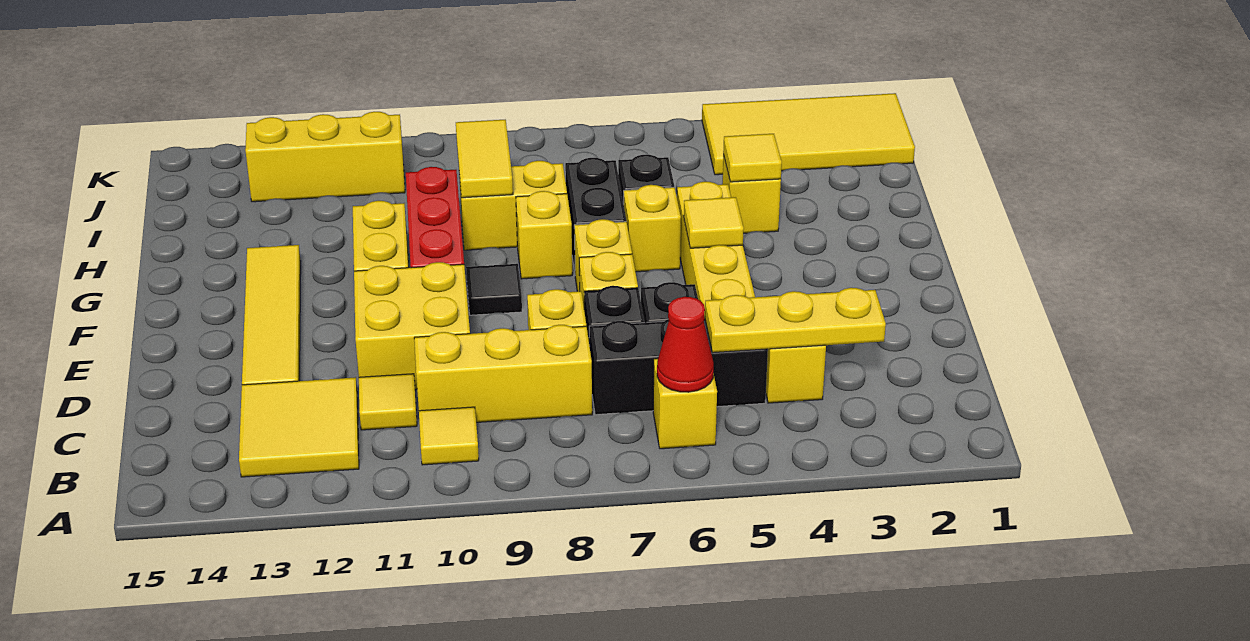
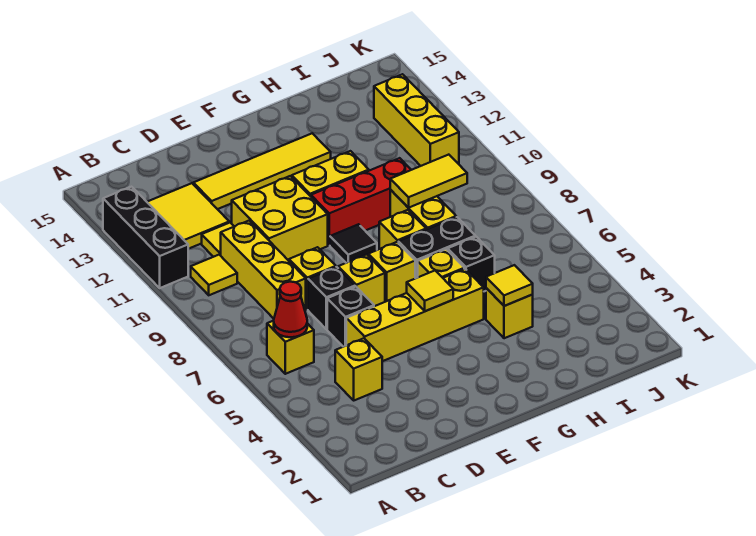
yellow plate C3:C5 level 2 -> none
black brick C5:C7 level 1 -> black brick A11:A13 level 1
yellow tile J1:K4 level 1 -> none

